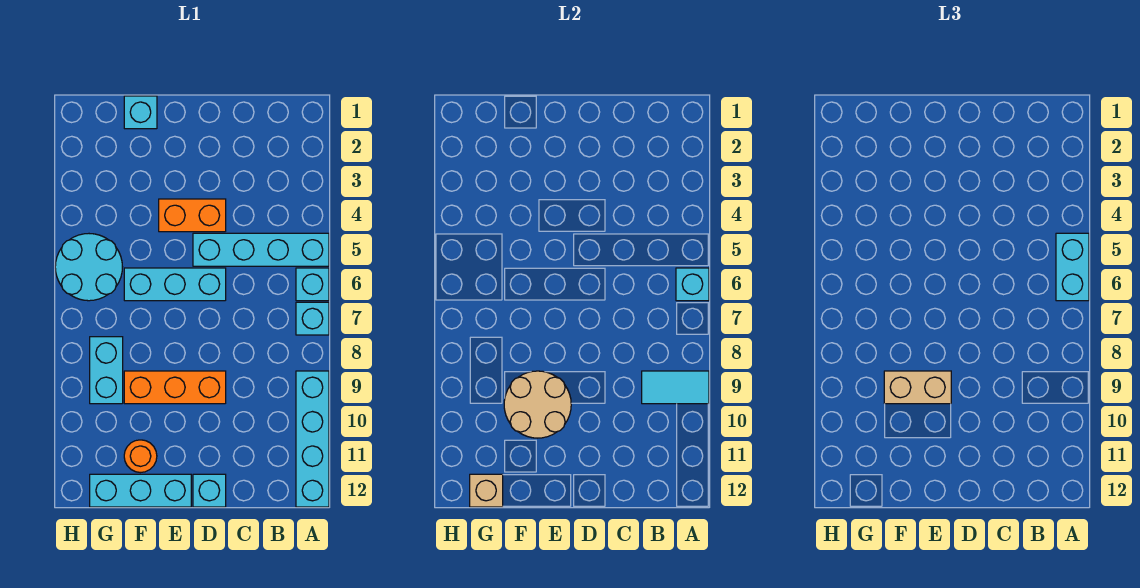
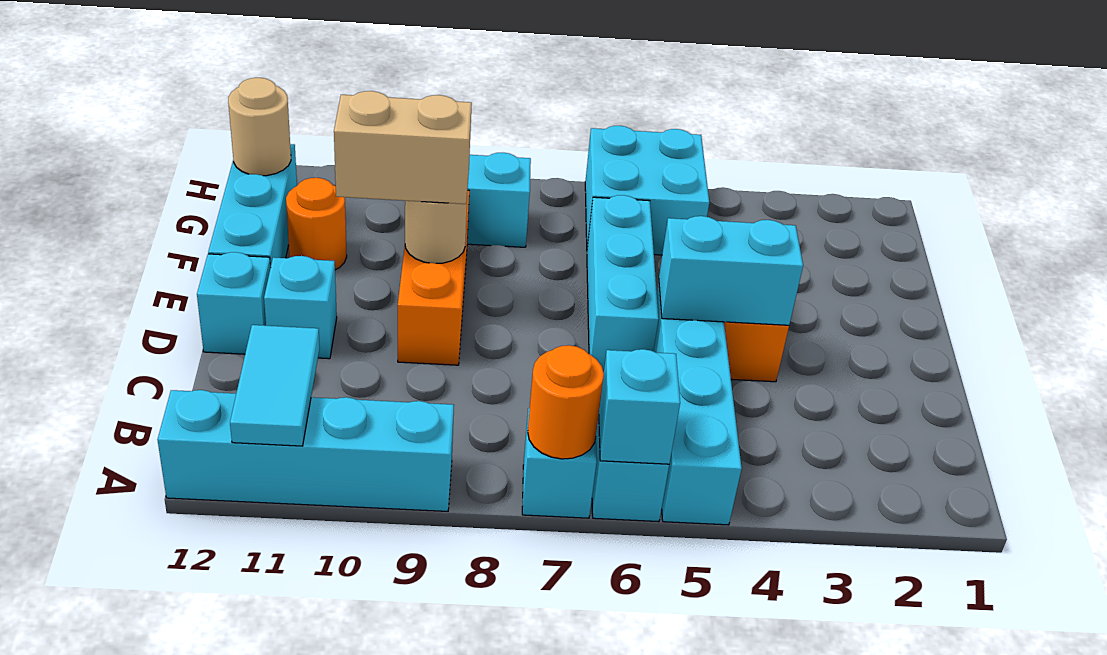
cyan brick A5:A6 level 3 -> cyan brick D4:D5 level 2
none -> orange round brick A7 level 2
cyan tile A9:B9 level 2 -> cyan tile A11:B11 level 2
tan round brick E9:F10 level 2 -> tan round brick E9 level 2
tan brick E9:F9 level 3 -> tan brick E9:E10 level 3
cyan brick F1 level 1 -> cyan brick D11 level 1
cyan round brick G5:H6 level 1 -> cyan brick G5:H6 level 1
tan brick G12 level 2 -> tan round brick G12 level 2

